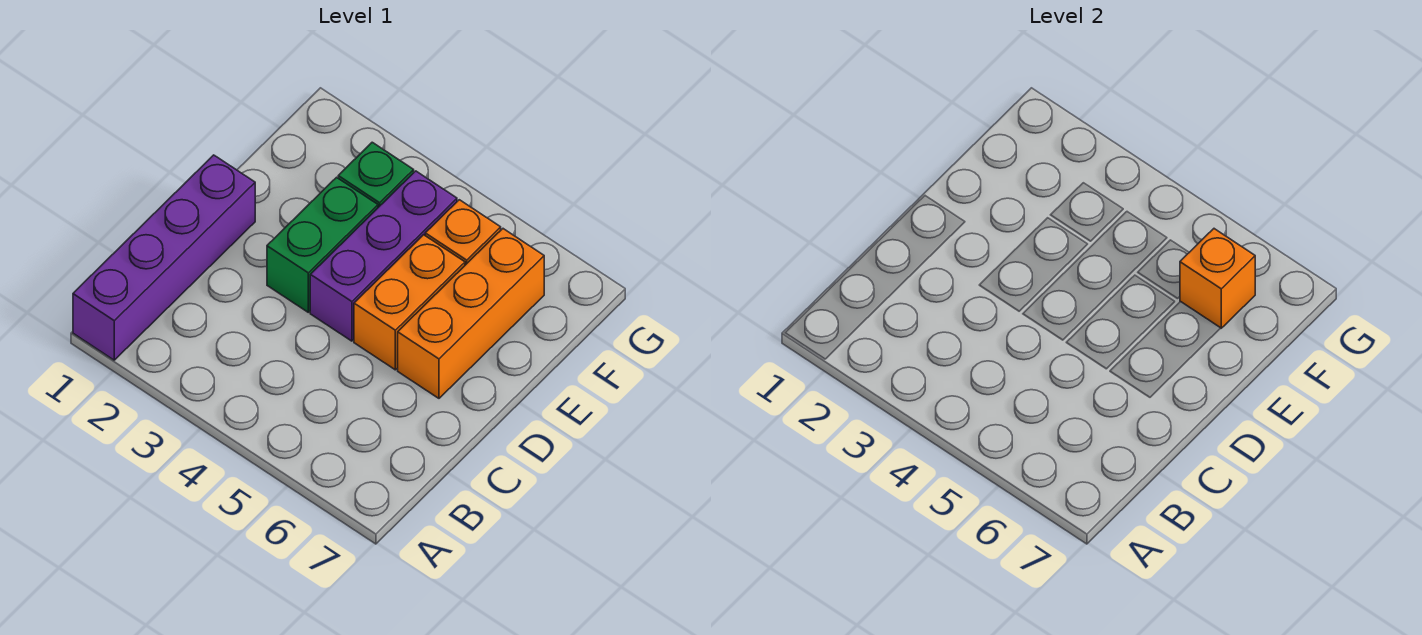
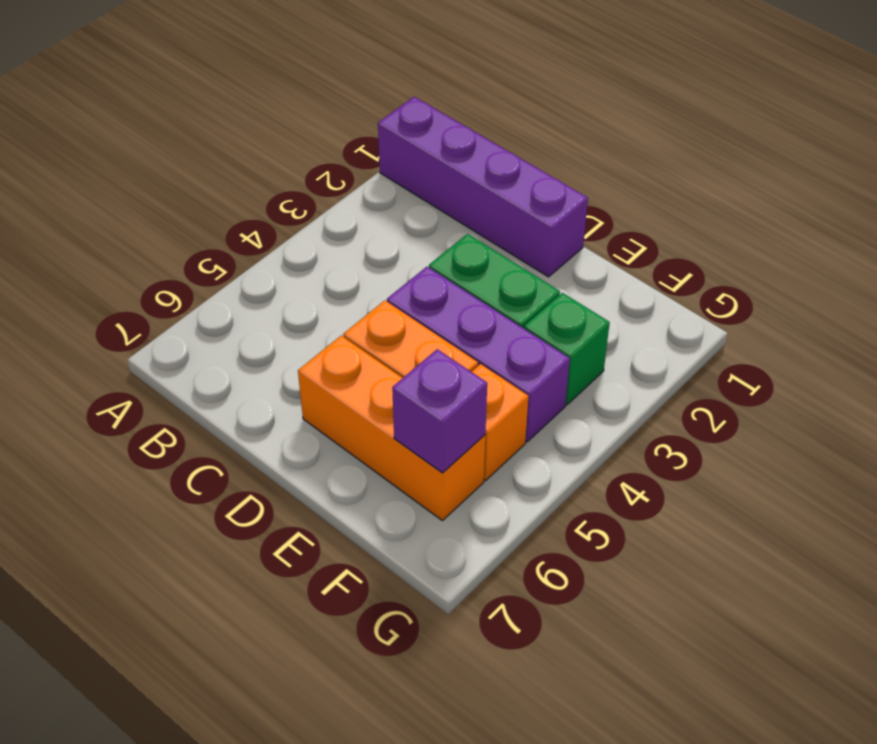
orange brick F6 level 2 -> purple brick F6 level 2

